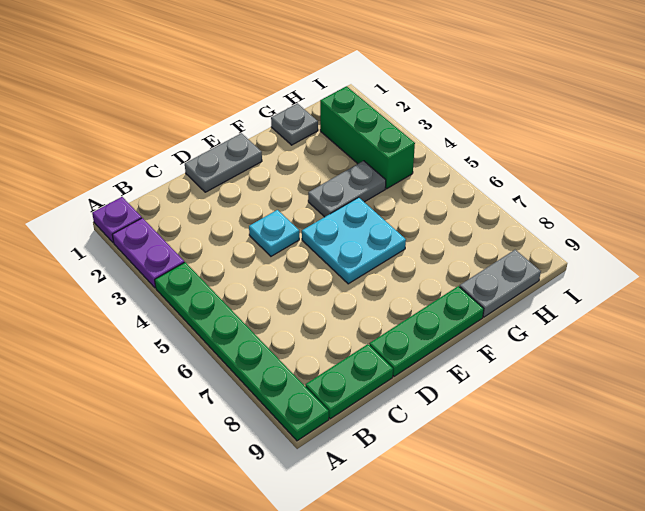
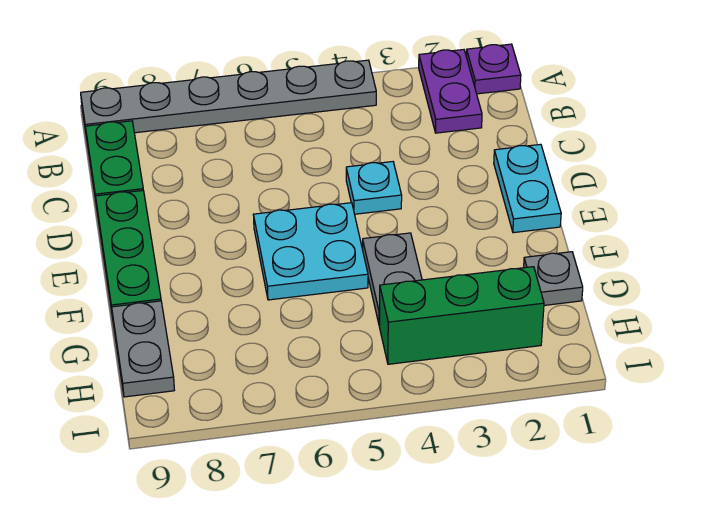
purple plate A2:A3 level 1 -> purple plate A2:B2 level 1
green plate A4:A9 level 1 -> grey plate A4:A9 level 1
grey plate D1:E1 level 1 -> cyan plate D1:E1 level 1

